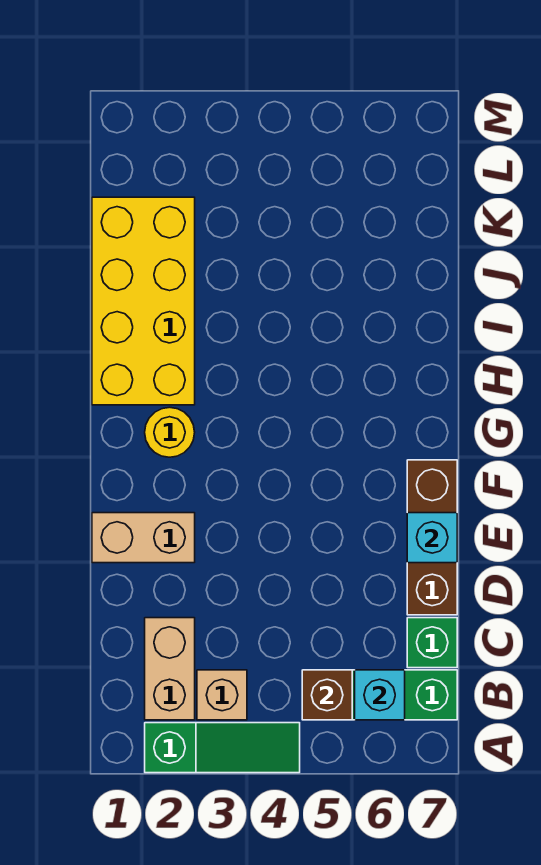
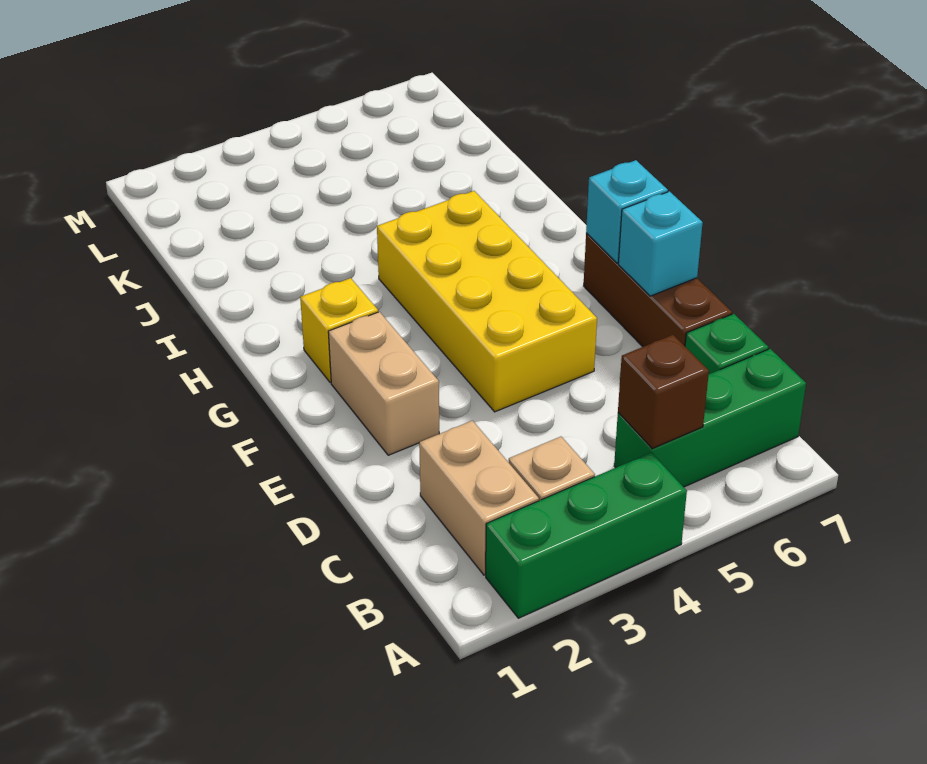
green slope A2:A4 level 1 top 2 -> green brick A2:A4 level 1
cyan brick B6 level 2 -> cyan brick F7 level 2
tan brick E1:E2 level 1 -> tan brick E2:F2 level 1
yellow round brick G2 level 1 -> yellow brick G2 level 1
yellow brick H1:K2 level 1 -> yellow brick E4:H5 level 1

